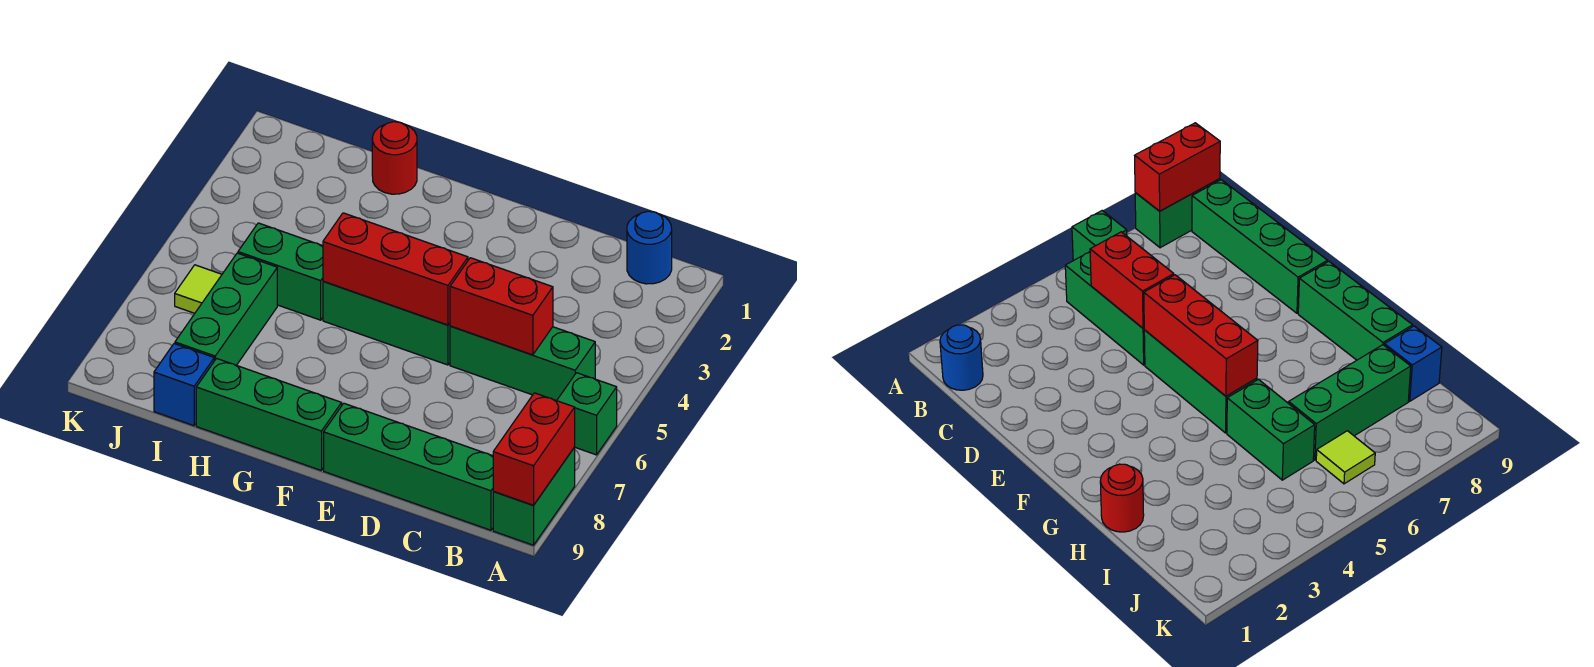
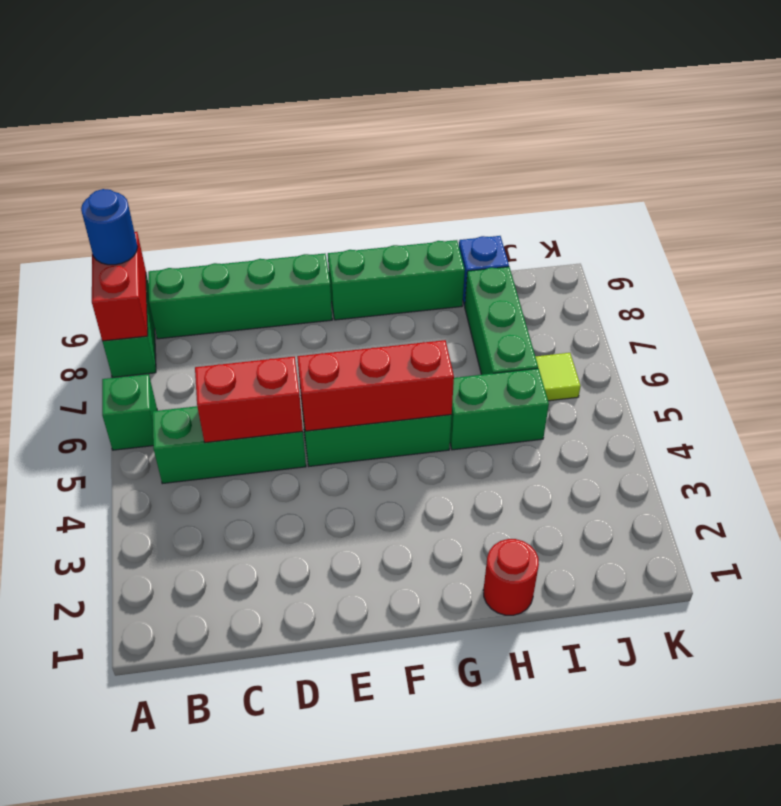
blue round brick B1 level 1 -> blue round brick A9 level 3

